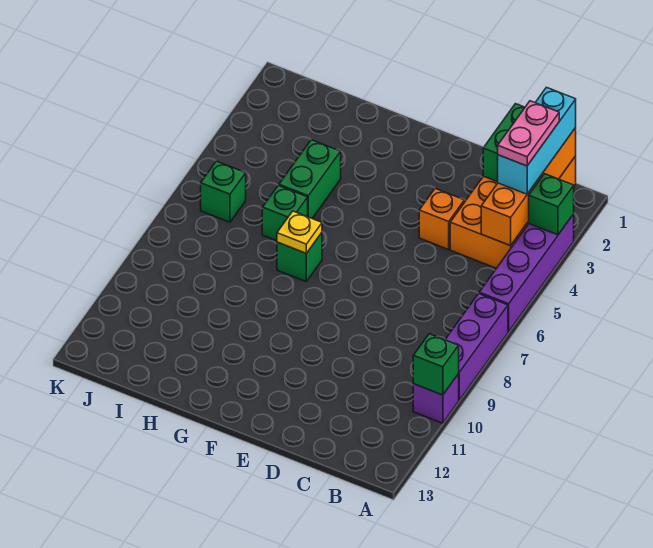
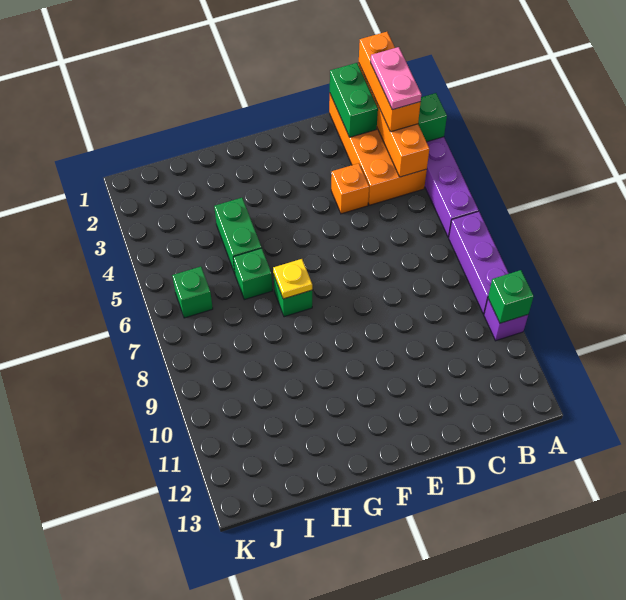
cyan brick B1:B3 level 3 -> orange brick B1:B3 level 3

